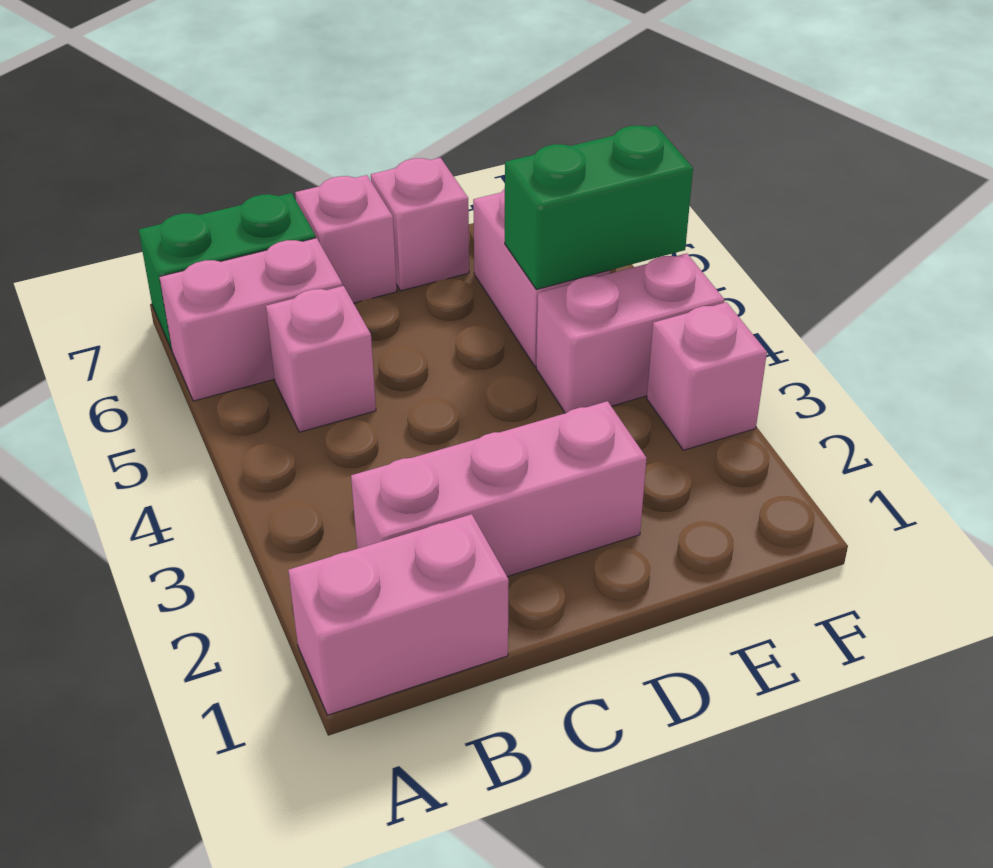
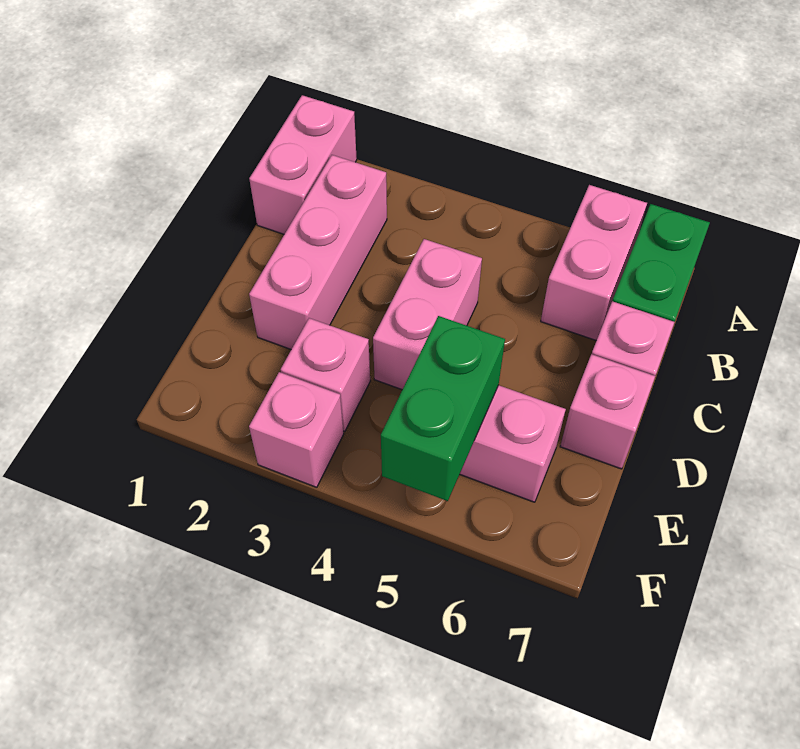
pink brick B5 level 1 -> pink brick E3 level 1
pink brick E4:F4 level 1 -> pink brick C4:D4 level 1

